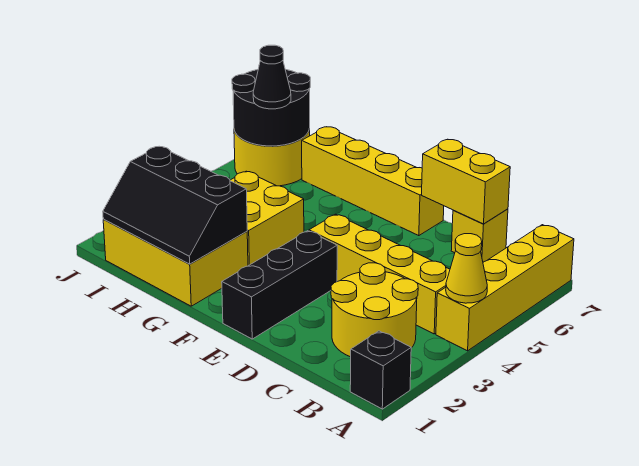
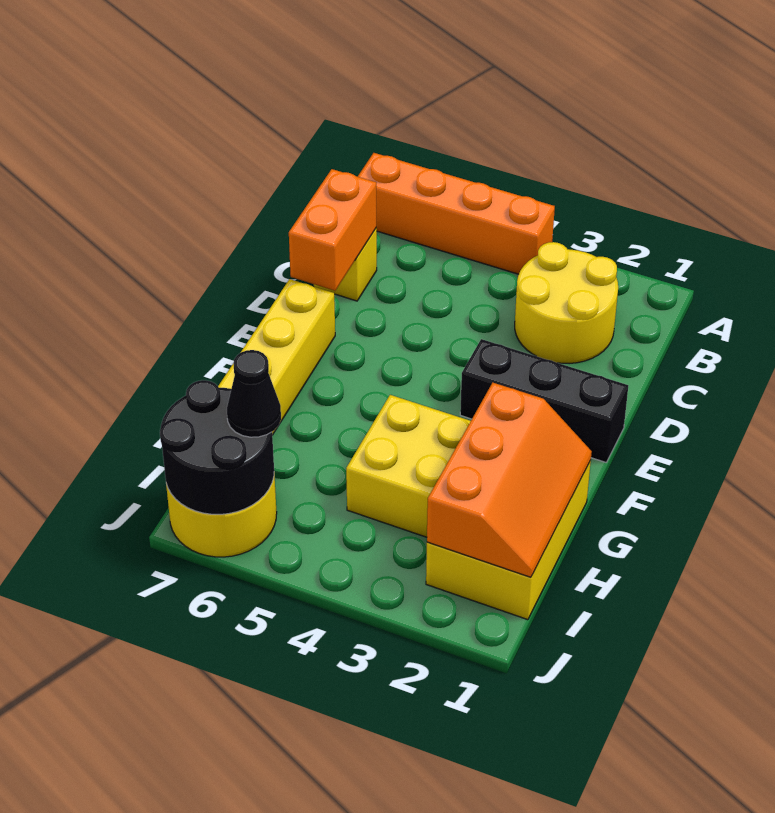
black brick A1 level 1 -> none
yellow brick A4:A7 level 1 -> orange brick A4:A7 level 1
yellow cone A4 level 2 -> none
yellow brick B4:E4 level 1 -> none
yellow brick C7:D7 level 2 -> orange brick C7:D7 level 2
black slope G1:I2 level 2 top 2 -> orange slope G1:I2 level 2 top 2

